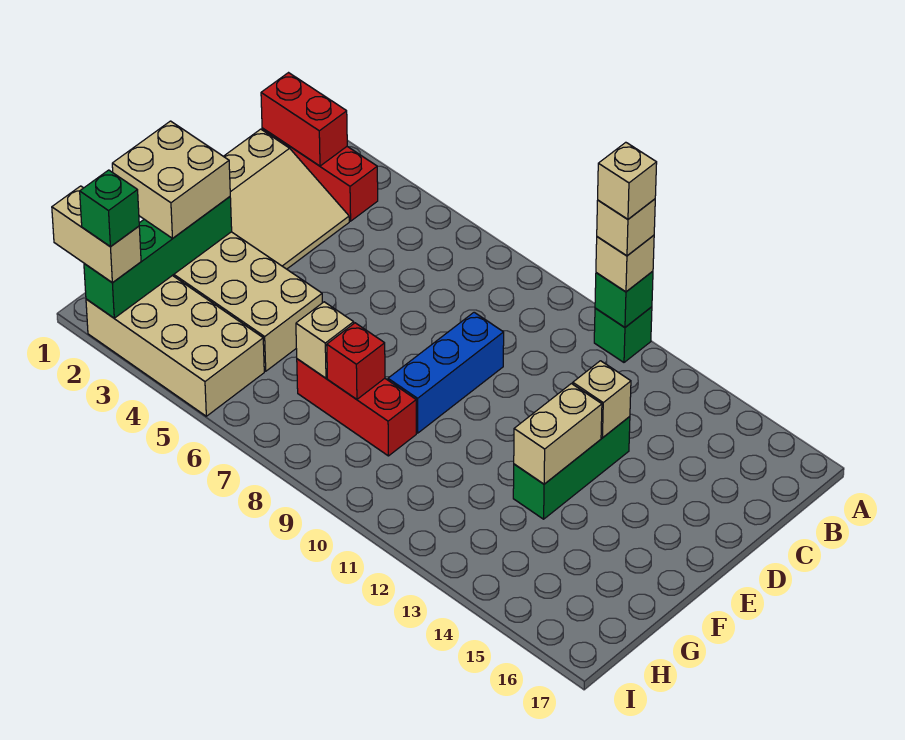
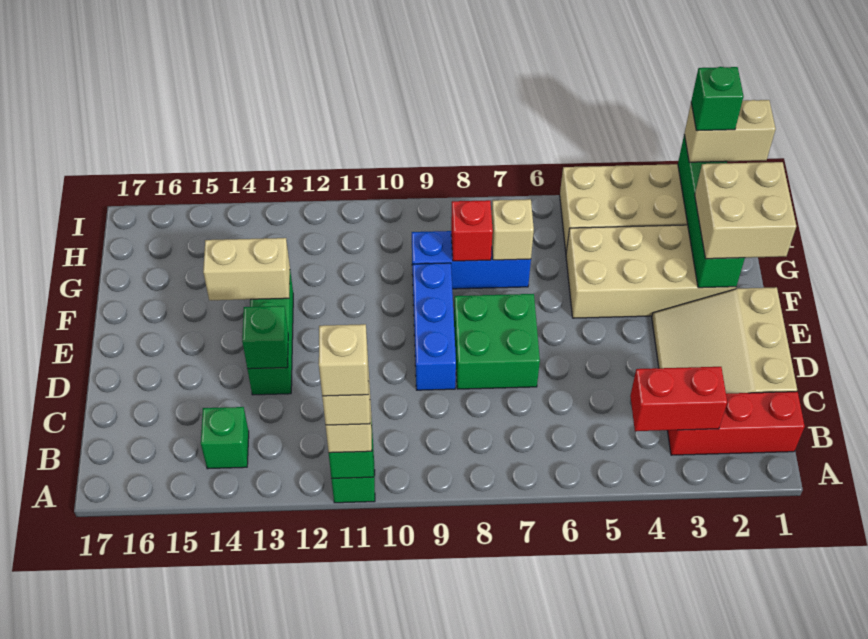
red brick B1:B2 level 2 -> red brick B3:B4 level 2
none -> green brick B14 level 1
none -> green brick D7:E8 level 1
tan brick D13 level 2 -> green brick D13 level 2
tan brick E13:F13 level 2 -> tan brick F13:F14 level 2
red brick G7:G9 level 1 -> blue brick G7:G9 level 1

